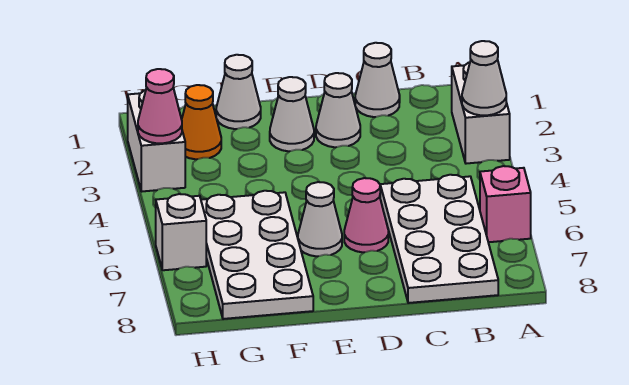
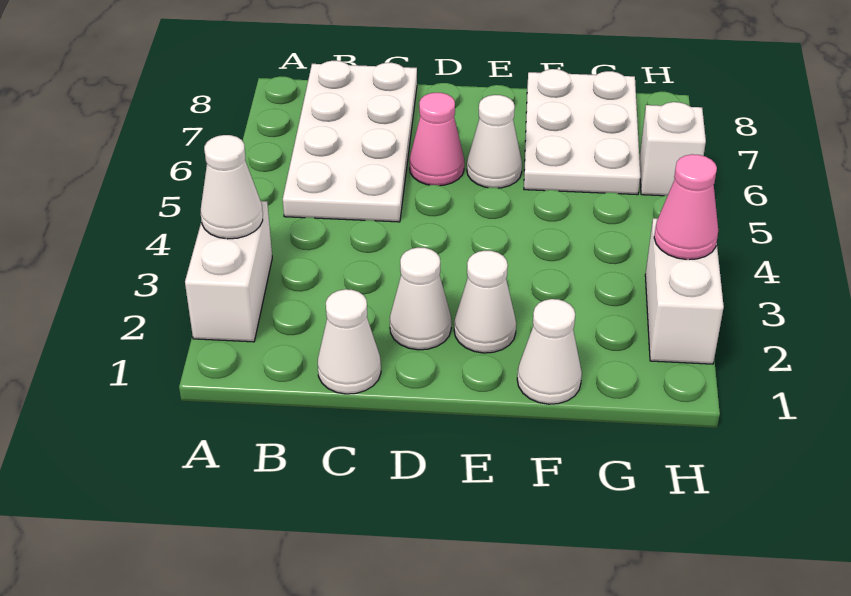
pink brick A6 level 1 -> none
white plate F5:G8 level 1 -> white plate F6:G8 level 1
orange cone G2 level 1 -> none

